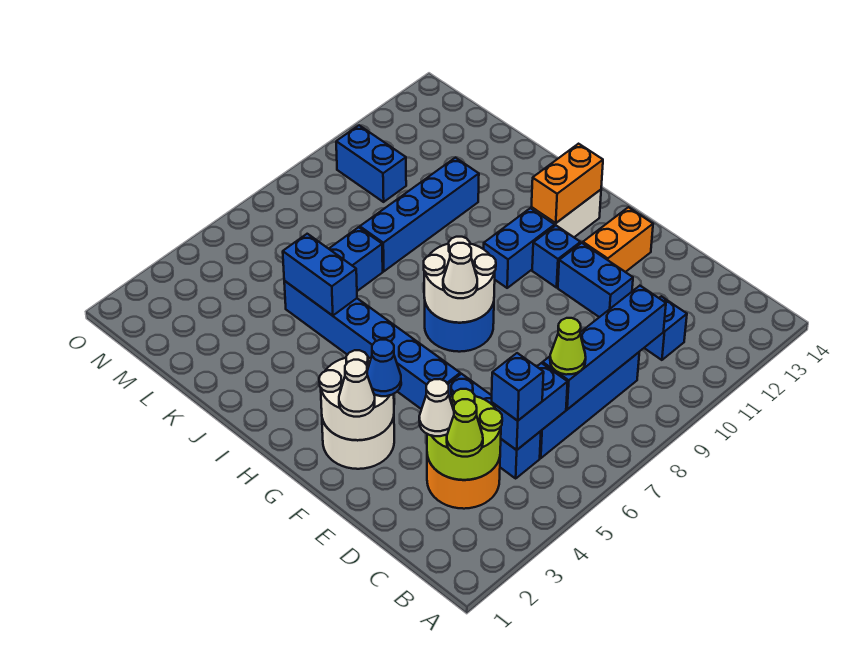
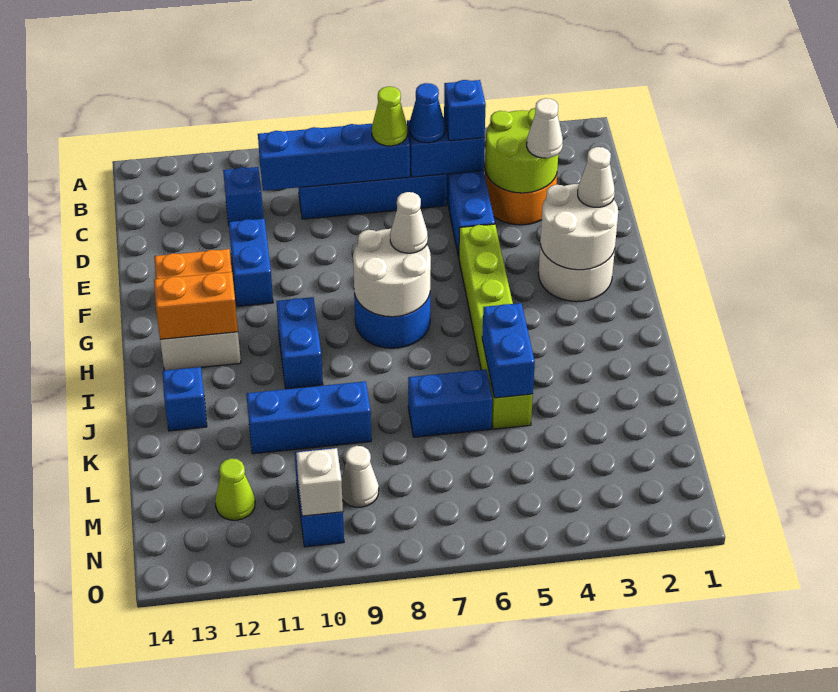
lime cone C3 level 3 -> lime cone M12 level 1
blue cone F3 level 3 -> blue cone C6 level 3
blue brick F5:K5 level 1 -> lime brick F5:K5 level 1
blue brick G11 level 1 -> blue brick J13 level 1
blue brick H10:H11 level 1 -> blue brick H10:I10 level 1
blue brick K8:K11 level 1 -> blue brick K9:K11 level 1
none -> white cone M9 level 1
none -> white brick N10 level 2

